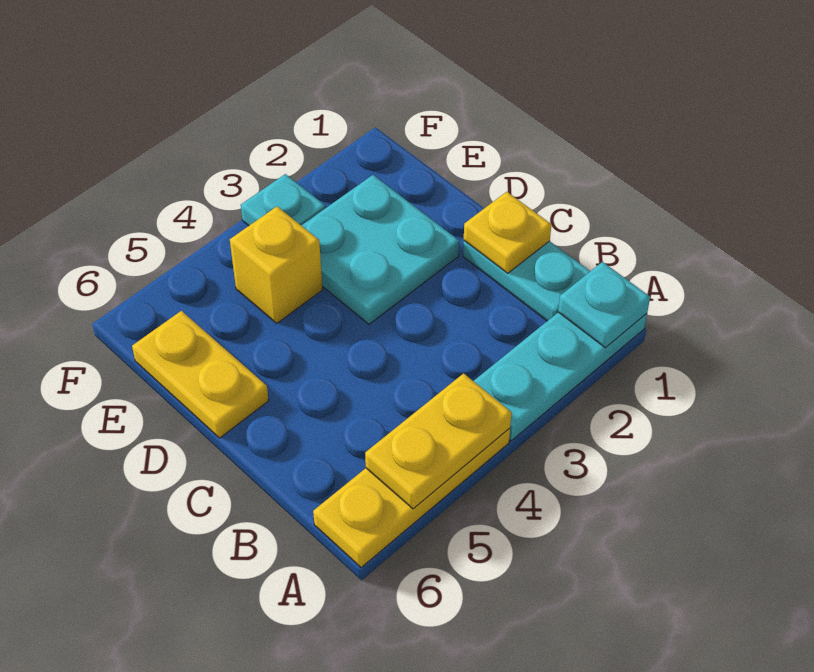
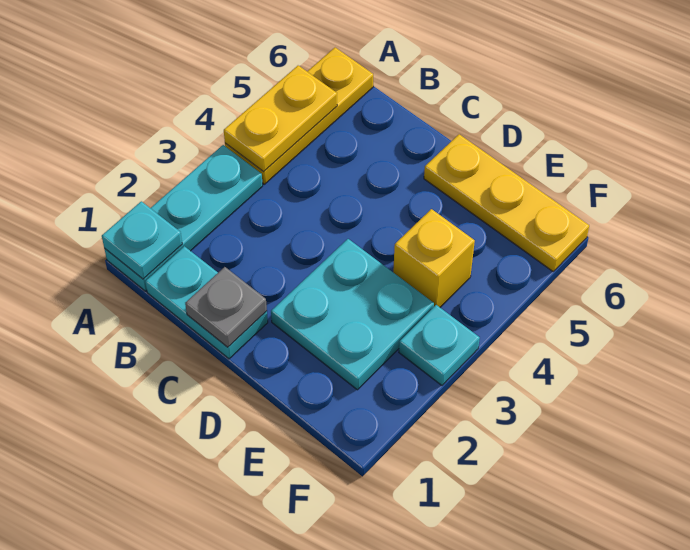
yellow plate C1 level 2 -> grey plate C1 level 2
yellow plate D6:E6 level 1 -> yellow plate D6:F6 level 1

